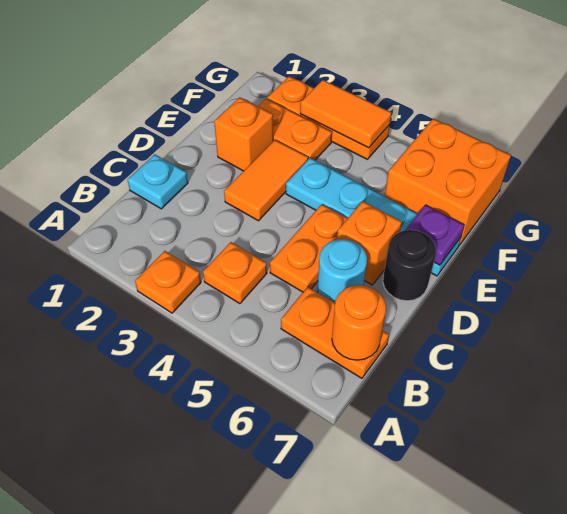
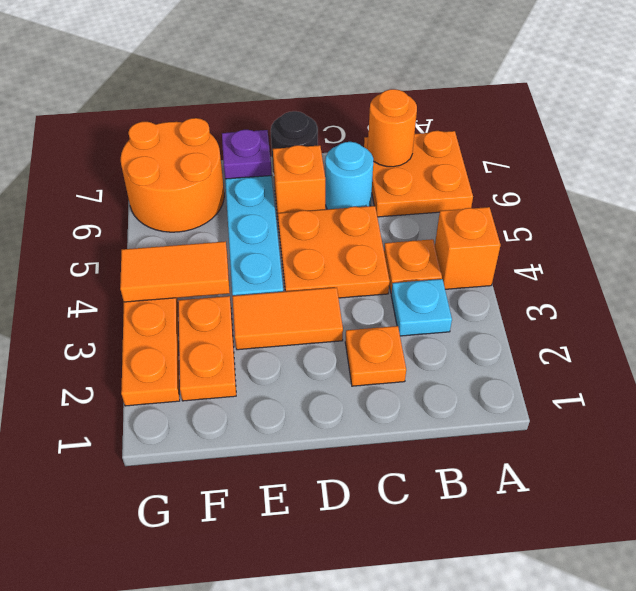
orange plate A3 level 1 -> orange plate C2 level 1
orange plate B6:B7 level 1 -> orange plate A6:B7 level 1
cyan plate C1 level 1 -> cyan plate B3 level 1
orange plate C5:D5 level 1 -> orange plate C4:D5 level 1
orange brick E2 level 1 -> orange brick A4 level 1
orange brick F6:G7 level 1 -> orange round brick F6:G7 level 1
orange tile G3:G4 level 2 -> orange tile F4:G4 level 2

